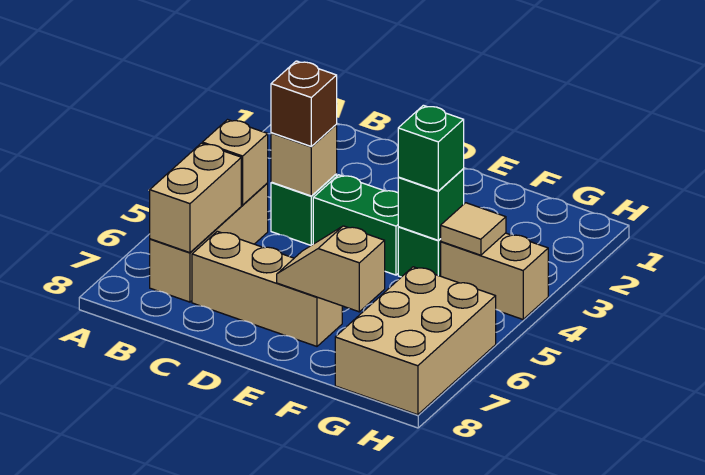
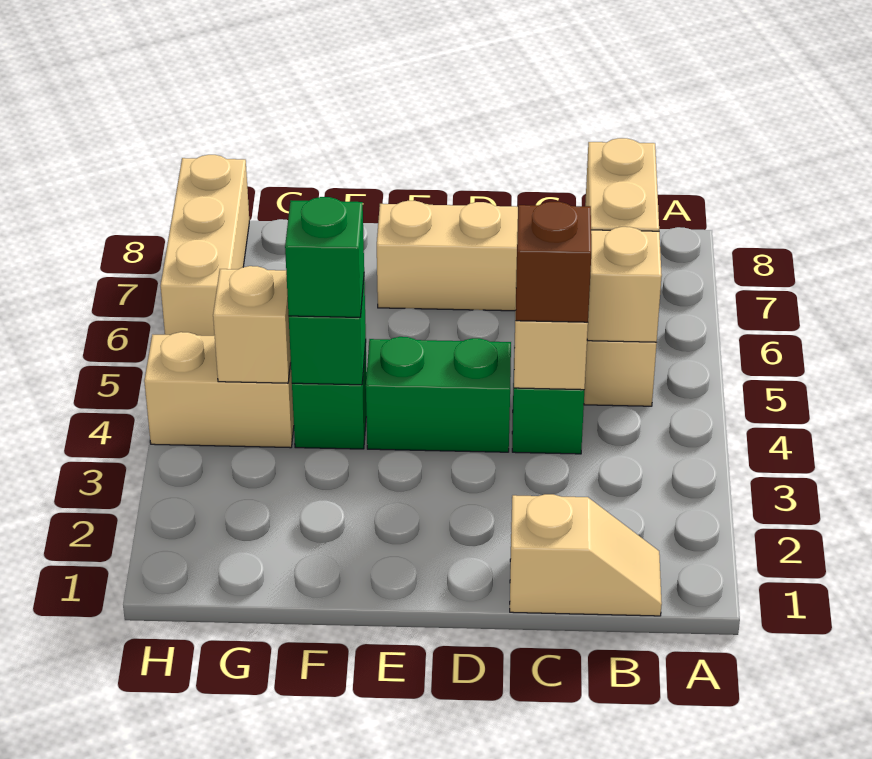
tan slope E7:F7 level 2 top F -> tan slope B1:C1 level 1 top C
tan tile G4 level 2 -> tan brick G4 level 2
tan brick G6:H8 level 1 -> tan brick H6:H8 level 1

